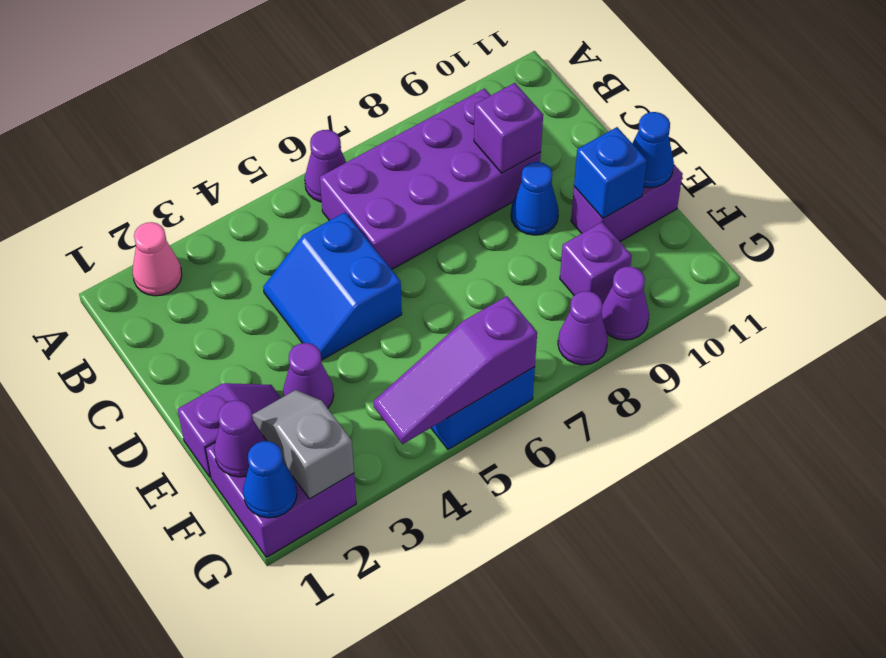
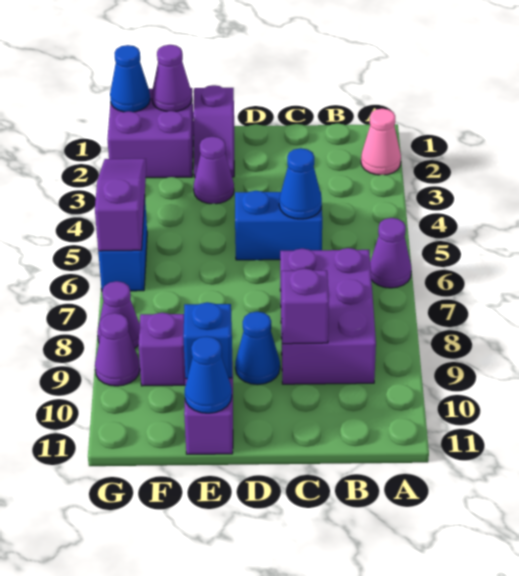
purple brick B6:C9 level 1 -> purple brick B7:C9 level 1
none -> blue cone C5 level 2
grey slope F2:G2 level 2 top G -> none

